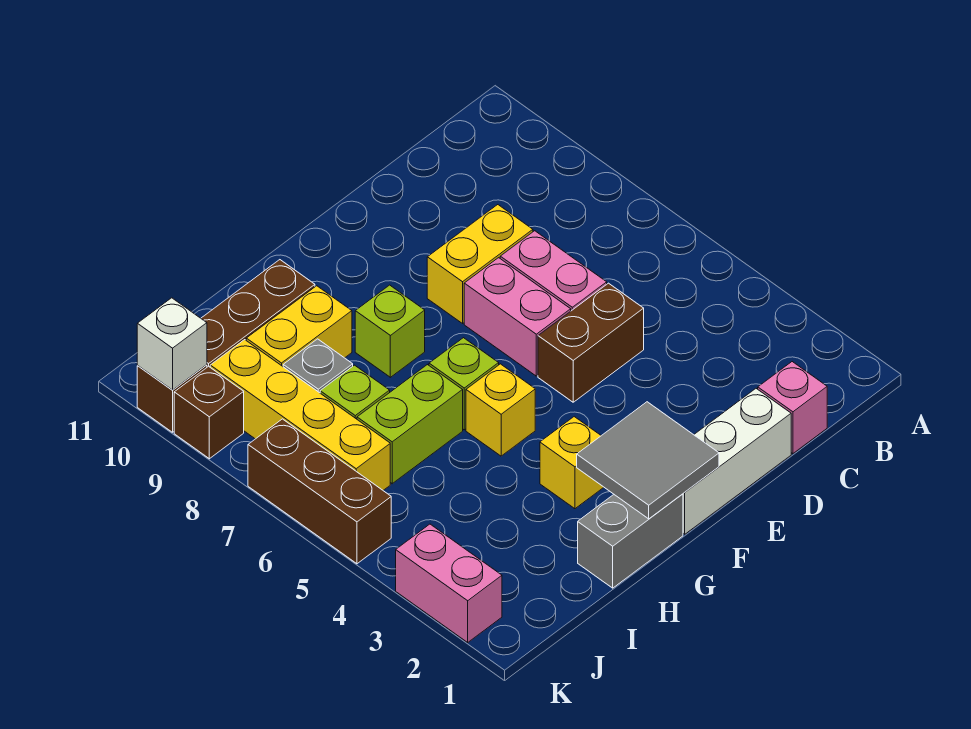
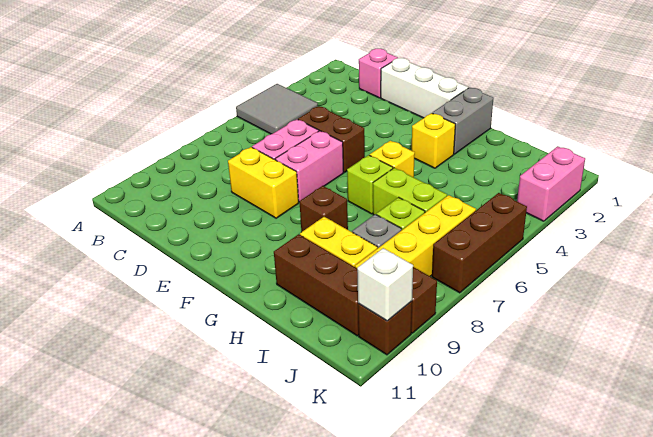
grey tile F1:G2 level 2 -> grey tile A4:B5 level 1
grey brick G1:H1 level 1 -> grey brick G1:G2 level 1
lime brick G8 level 1 -> brown brick G8 level 1

